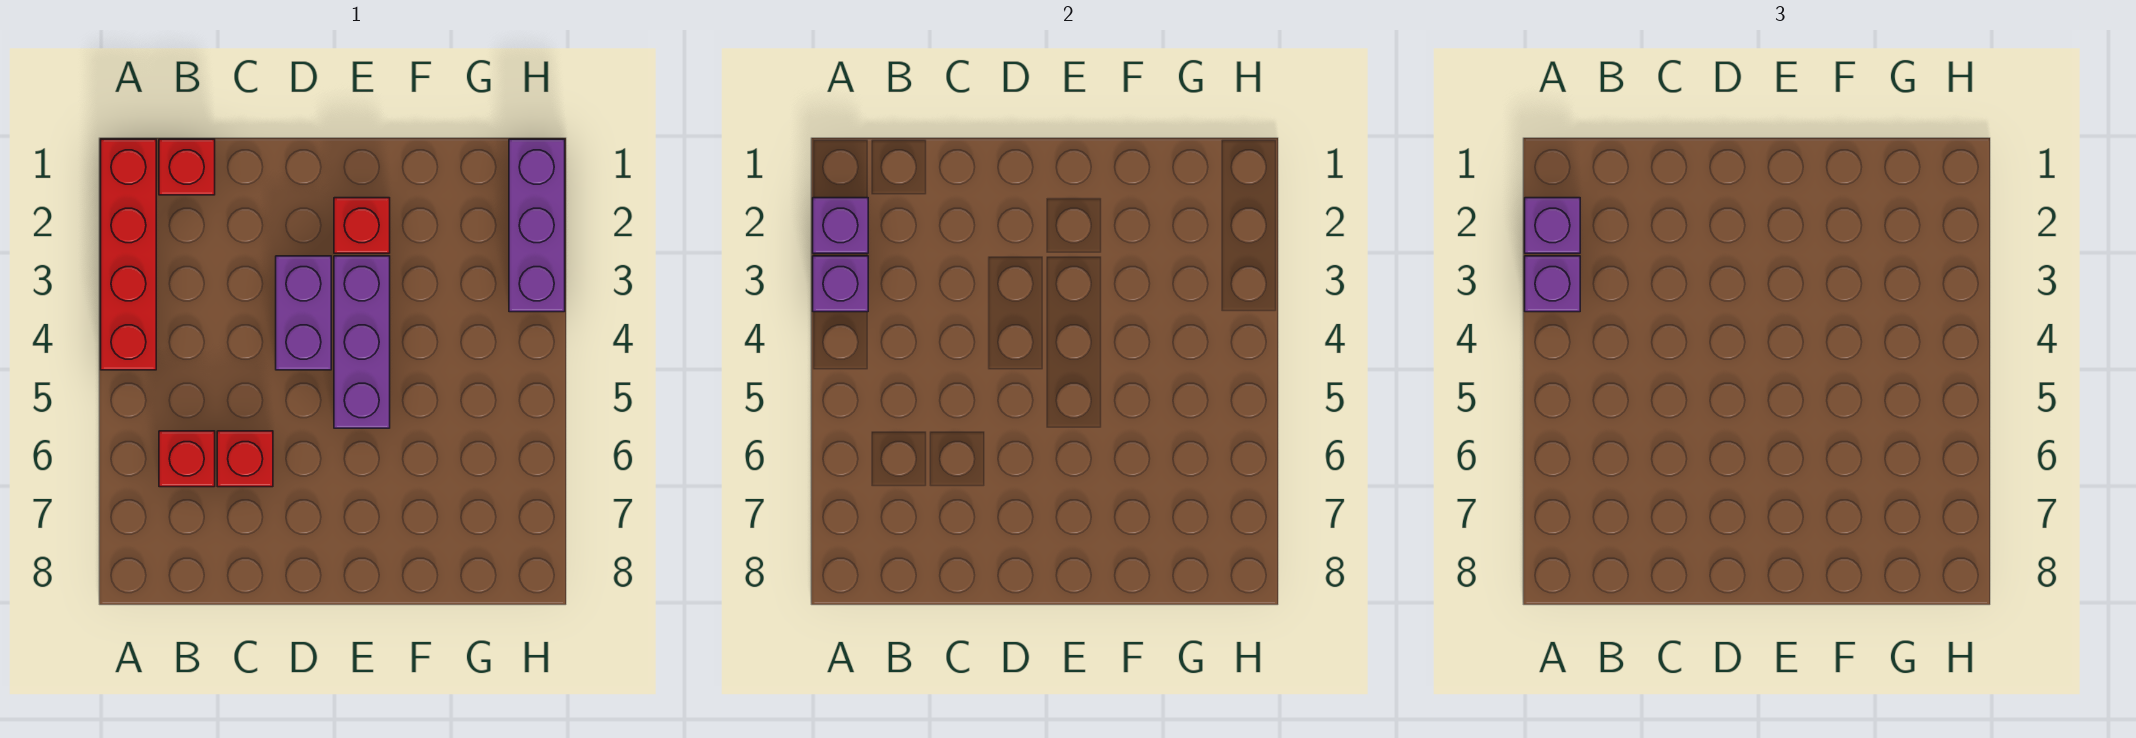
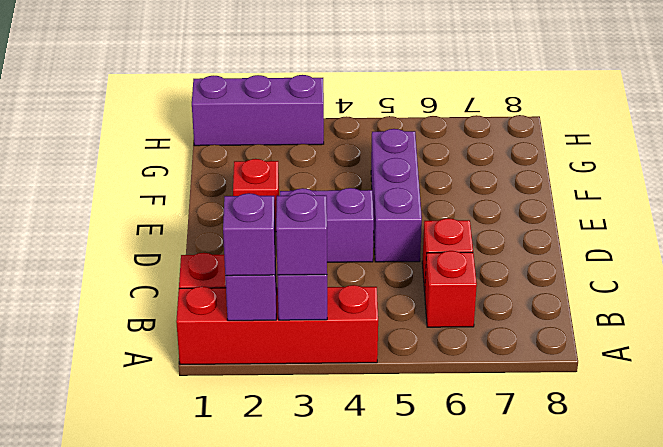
purple brick E3:E5 level 1 -> purple brick D5:F5 level 1

